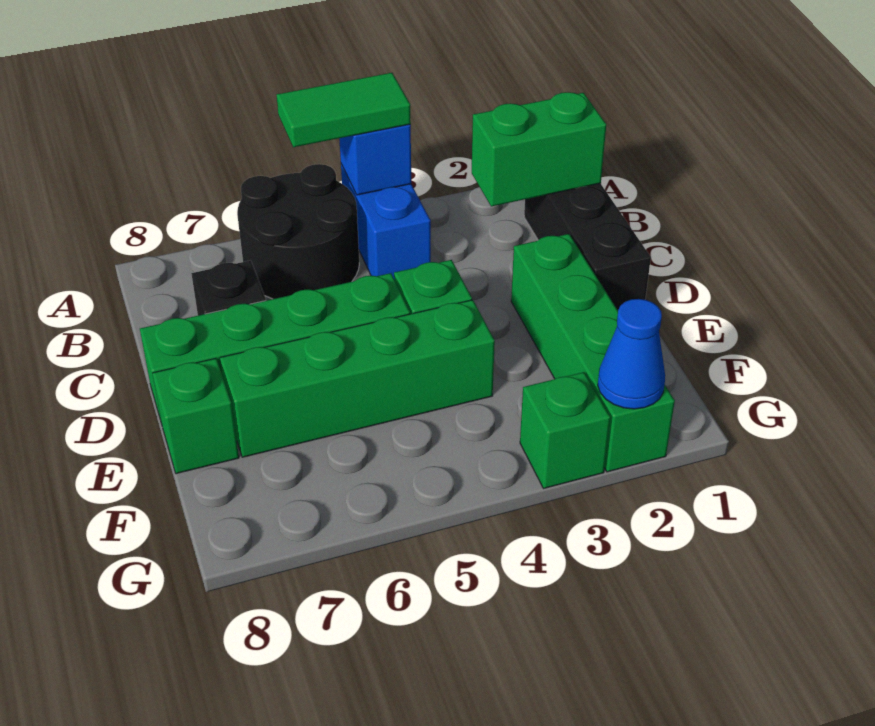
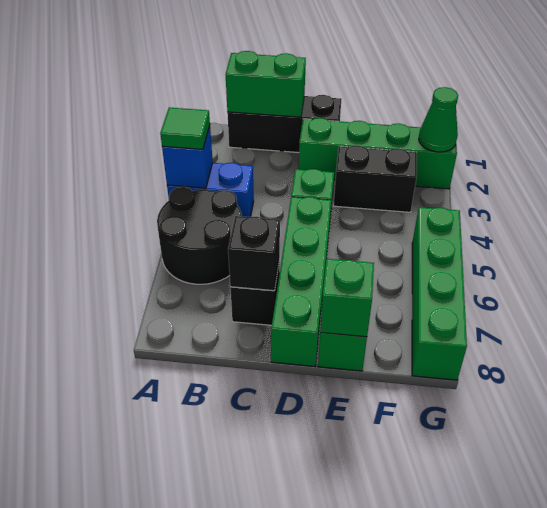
green tile A4:A5 level 3 -> green tile A4 level 3
green brick B1:B2 level 2 -> green brick B1:C1 level 2
none -> black brick C7 level 2
none -> black brick E3:F3 level 1
green brick E4:E7 level 1 -> green brick G5:G8 level 1
blue cone G2 level 2 -> green cone G2 level 2
green brick G3 level 1 -> green brick E8 level 2

